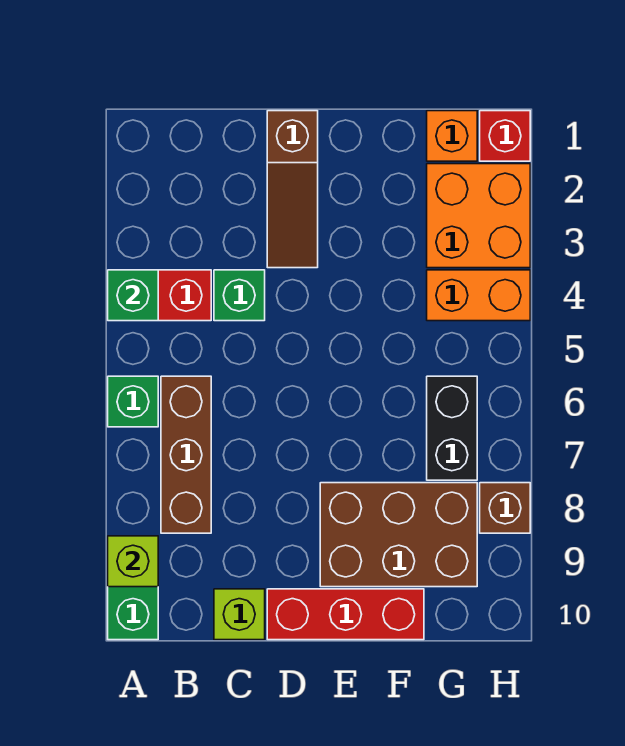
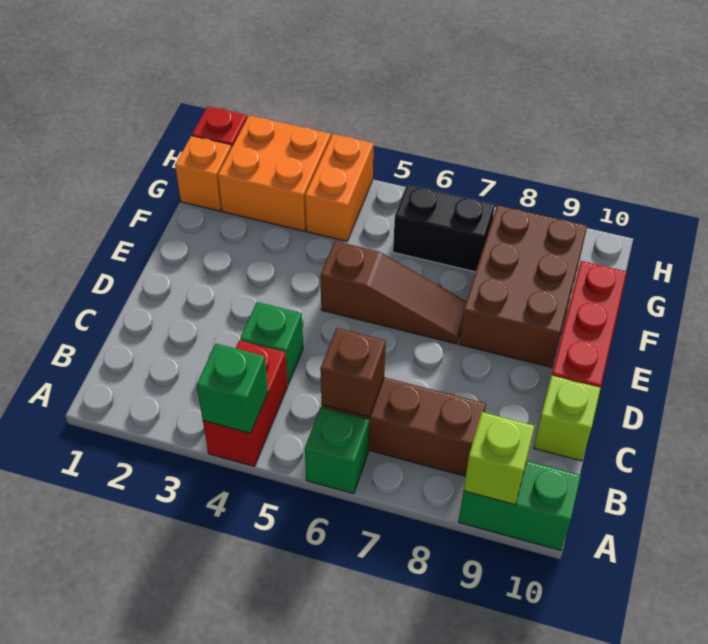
brown slope D1:D3 level 1 top 1 -> brown slope E5:E7 level 1 top 5
brown brick H8 level 1 -> brown brick B6 level 2

